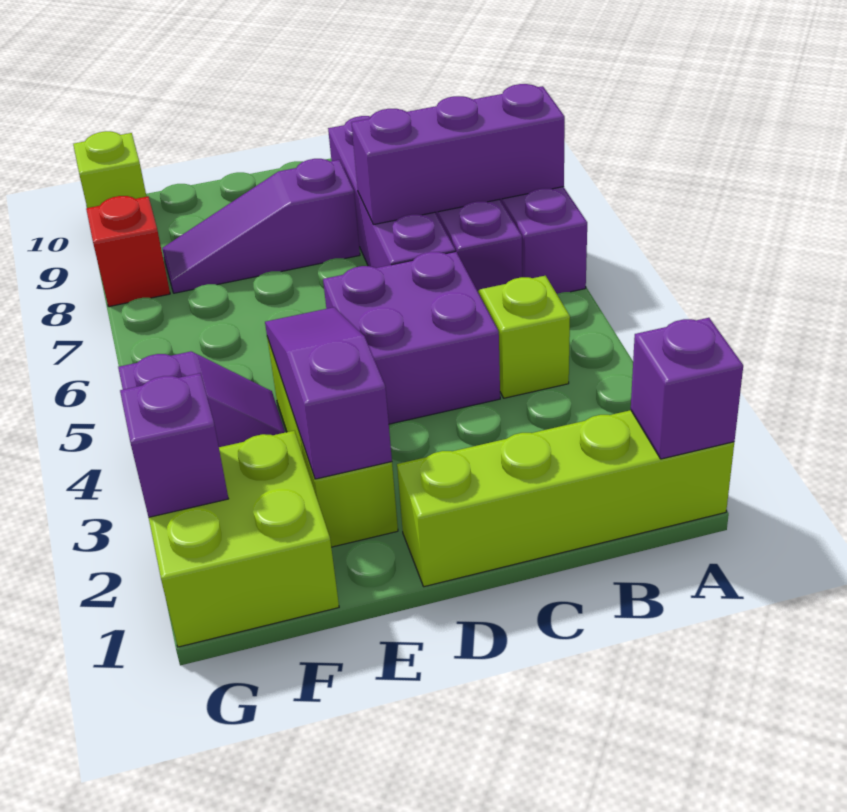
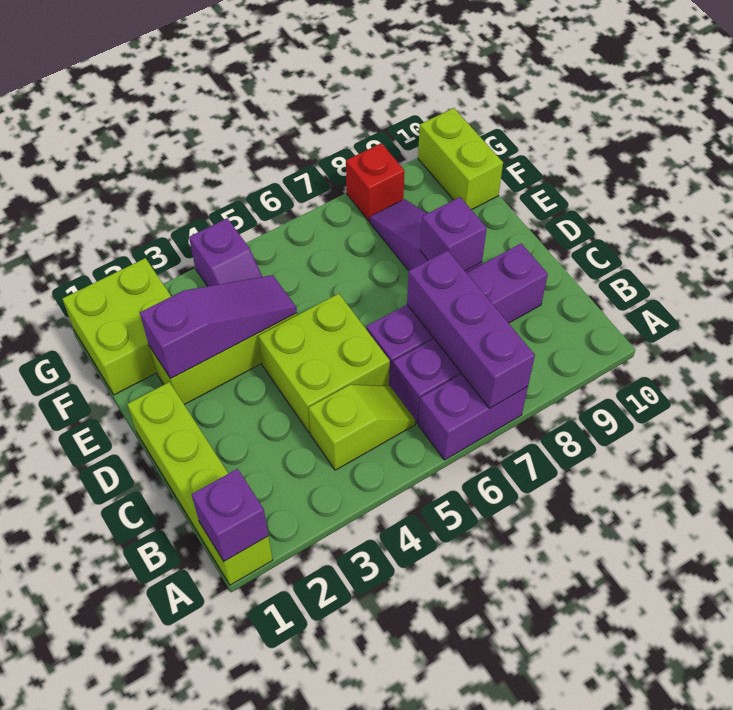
purple brick C4:D5 level 1 -> lime brick C4:D5 level 1
purple brick G2 level 2 -> purple brick D8 level 2
lime brick G10 level 1 -> lime brick F10:G10 level 1

